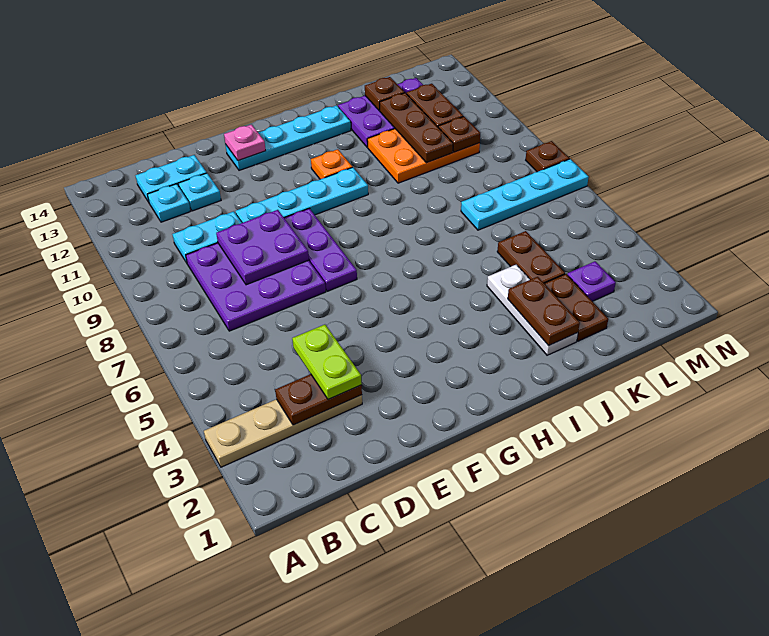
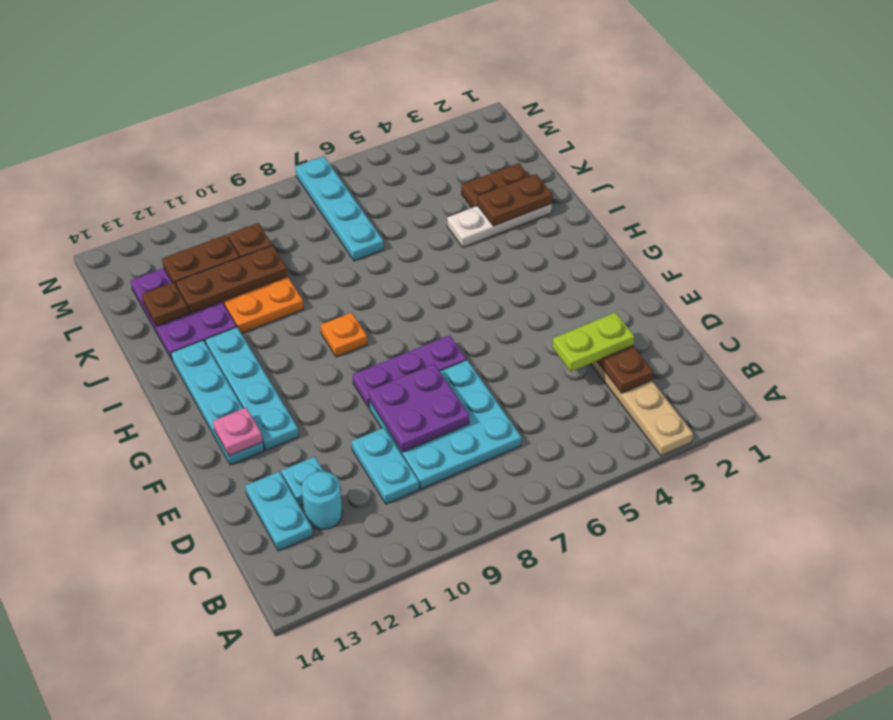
purple plate C7:E9 level 1 -> cyan plate C7:E9 level 1
cyan plate C12 level 1 -> cyan round brick C12 level 1
cyan plate E10:H10 level 1 -> cyan plate F12:I12 level 1
orange plate H11 level 1 -> orange plate H9 level 1
brown plate K4:K5 level 1 -> none
purple plate L3 level 1 -> none
brown plate N8 level 1 -> none

